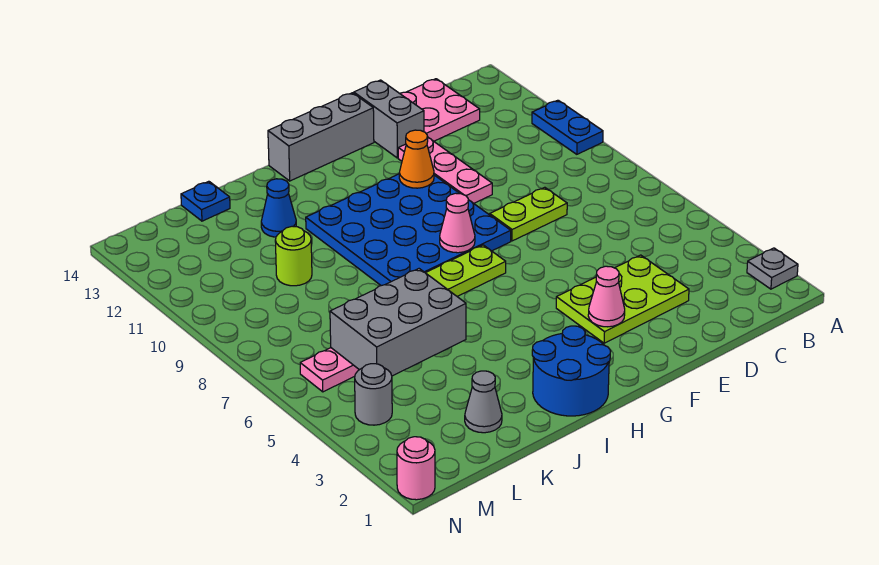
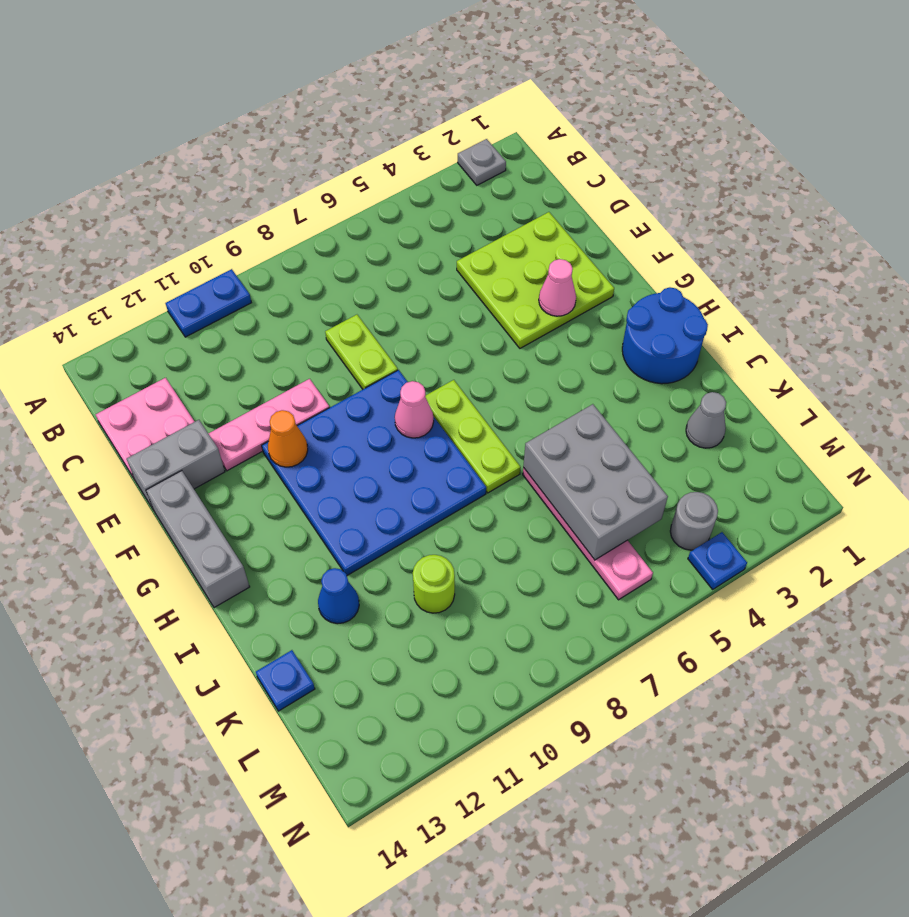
lime plate D3:F4 level 1 -> lime plate D2:F4 level 1
pink round brick N1 level 1 -> none
none -> blue plate N4 level 1

